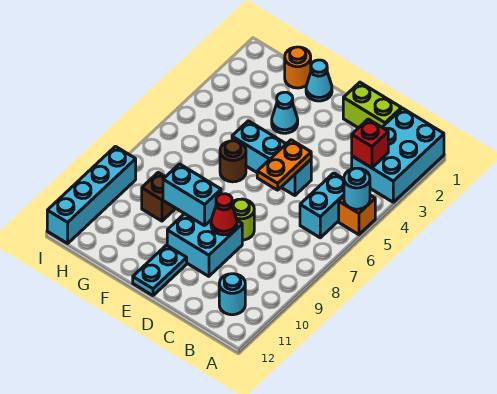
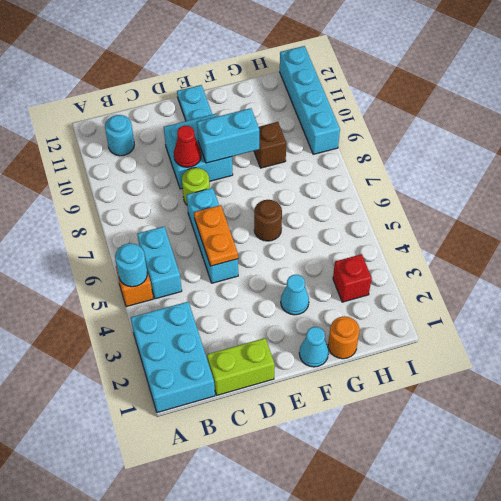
red brick B3 level 2 -> red brick H3 level 1
cyan brick D5:F5 level 1 -> cyan brick D5:D7 level 1

